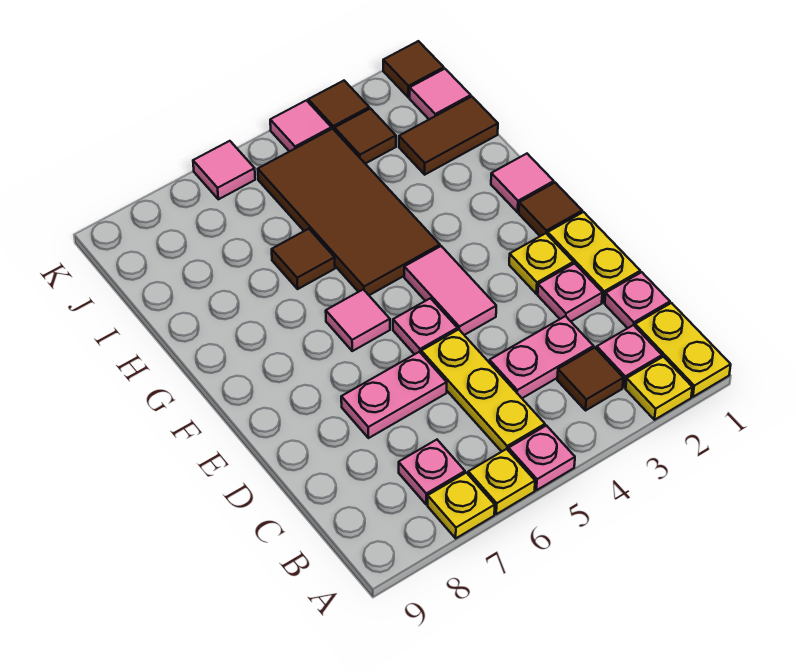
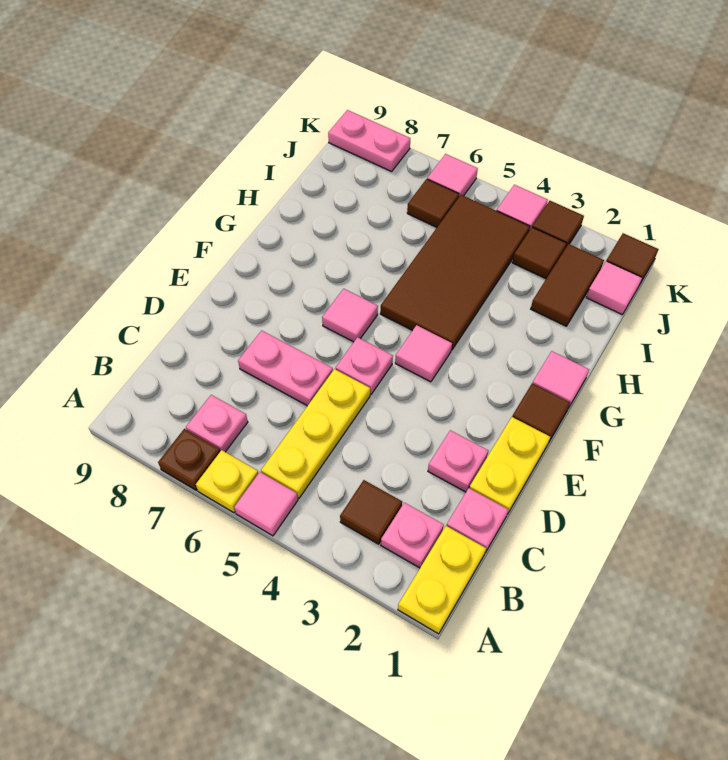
yellow plate A2 level 1 -> none
pink plate A5 level 1 -> pink tile A5 level 1
yellow plate A7 level 1 -> brown plate A7 level 1
pink plate C3:C4 level 1 -> pink plate K8:K9 level 1
yellow plate E2 level 1 -> none
pink tile E4:F4 level 1 -> pink tile F4 level 1
brown tile H6 level 1 -> brown tile J6 level 1
brown tile I1:I2 level 1 -> brown tile I2:J2 level 1

